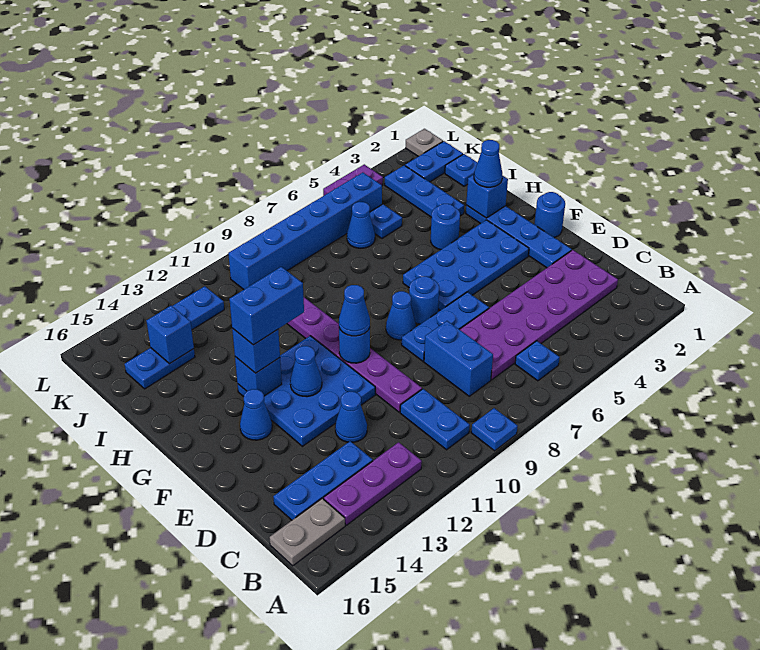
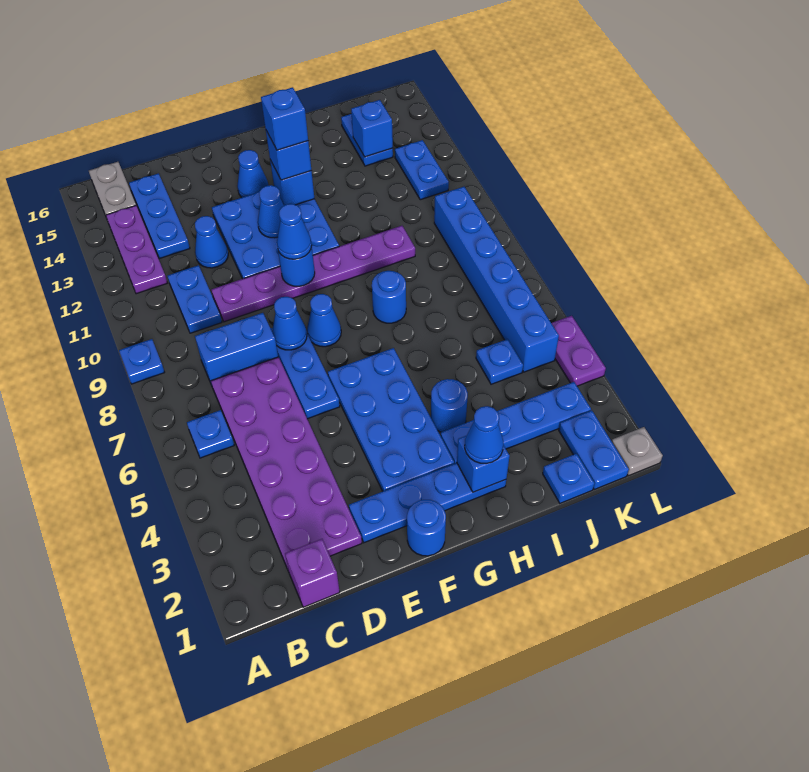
blue plate B10:C10 level 1 -> blue plate C10:C11 level 1
none -> purple brick C1 level 1
blue round brick F7 level 1 -> blue round brick H8 level 1
blue brick G12:G13 level 4 -> blue brick G13 level 4
blue plate I3:K3 level 1 -> blue plate H3:K3 level 1
blue cone J6 level 1 -> blue cone E8 level 2

